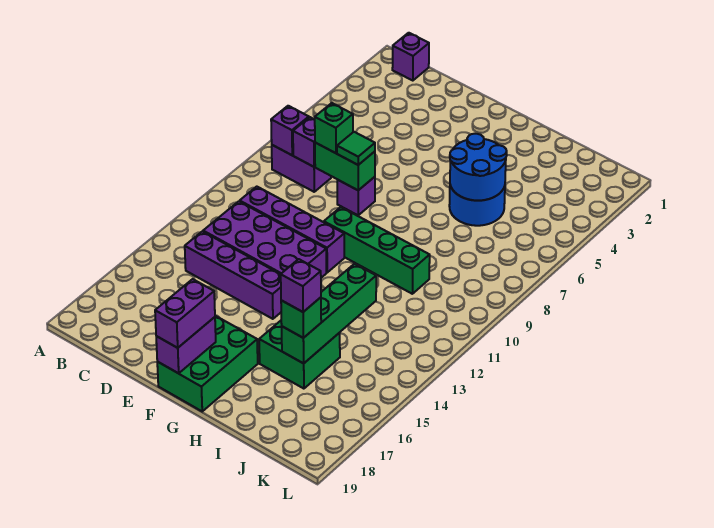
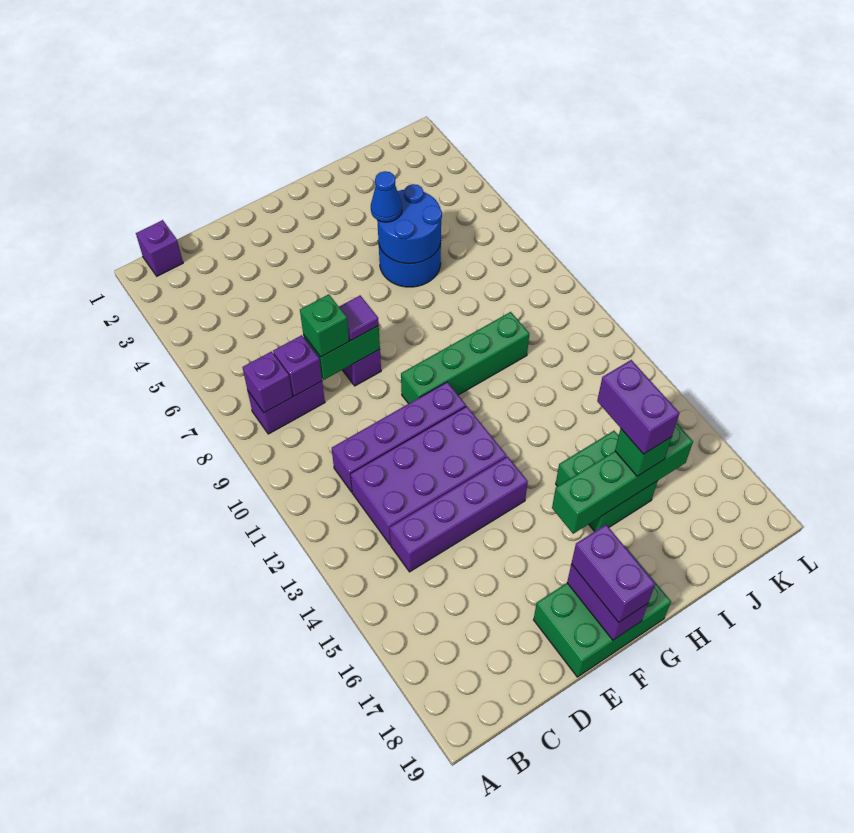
green tile E8 level 3 -> purple tile E8 level 3
green brick F17:G19 level 1 -> green brick E18:G19 level 1
none -> blue cone H5 level 3
green brick I13:I16 level 2 -> green brick G16:J16 level 2
purple brick I16 level 4 -> purple brick I15:I16 level 4

